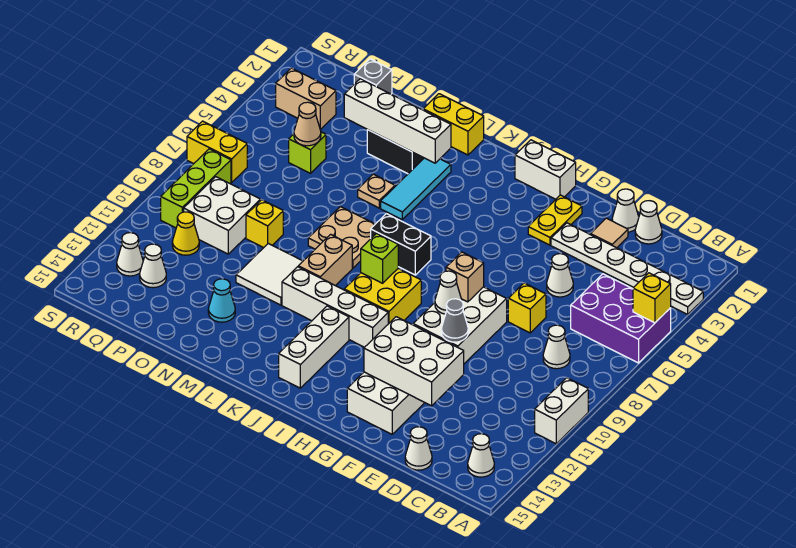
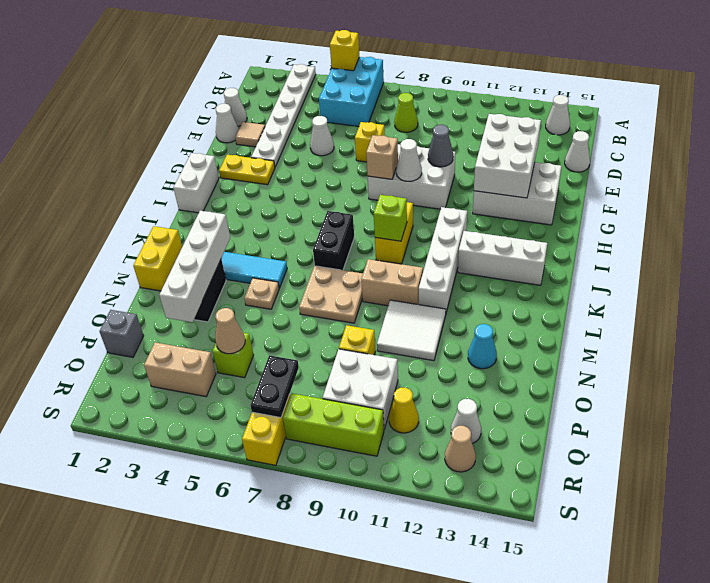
purple brick A5:C6 level 1 -> cyan brick A5:C6 level 1
white brick A10:A11 level 1 -> none
white cone C8 level 1 -> lime cone C8 level 1
yellow brick I9:J10 level 1 -> yellow brick I9:J9 level 1
tan brick Q3:R3 level 1 -> tan brick Q3:Q4 level 1
none -> black plate Q7:R7 level 2
white cone R13 level 1 -> tan cone R13 level 1

